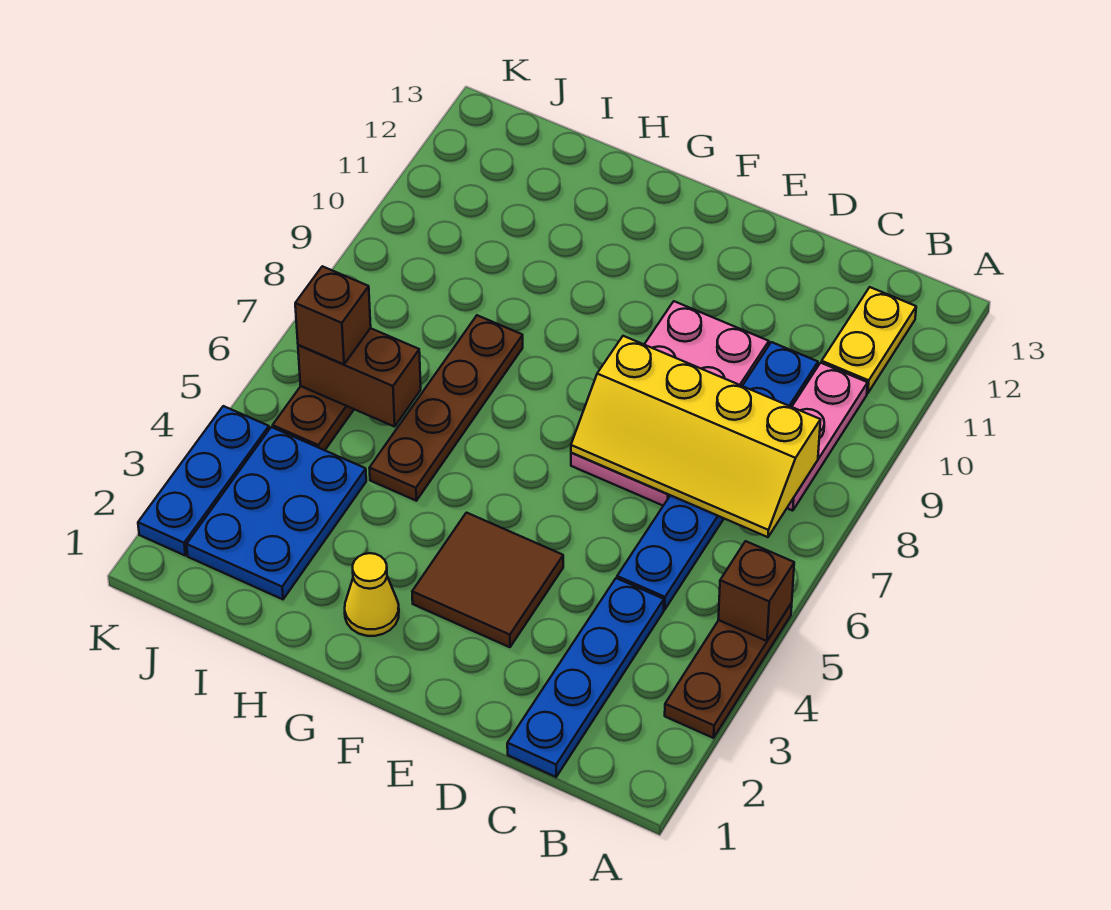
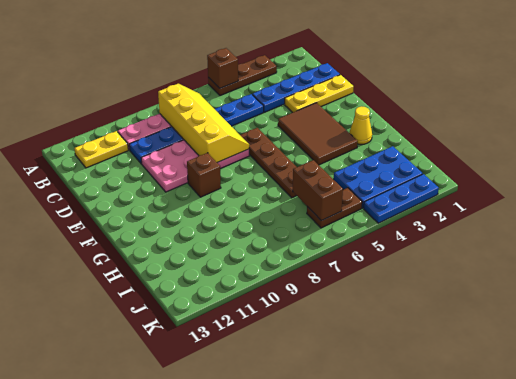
none -> yellow plate D1:D3 level 1
brown tile E3:F4 level 1 -> brown tile E3:G4 level 1
brown plate H5:H8 level 1 -> brown plate E6:H6 level 1
brown brick J6 level 3 -> brown brick F9 level 1

